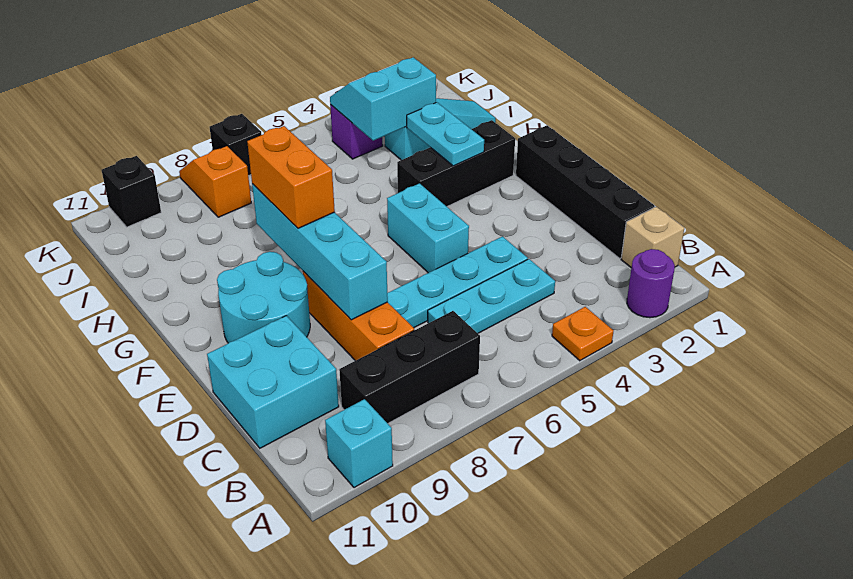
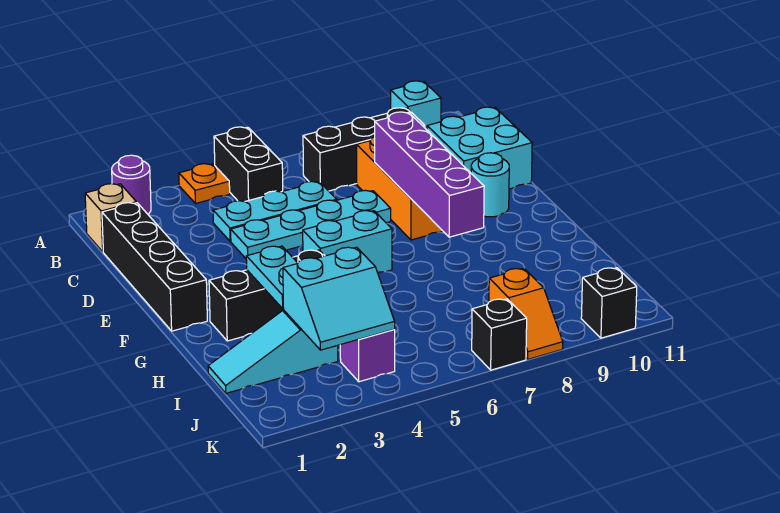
none -> black brick A5:B5 level 1
cyan brick D8:G8 level 2 -> purple brick D8:G8 level 2
cyan brick E5:F5 level 1 -> cyan brick F5:F6 level 1
cyan round brick E9:F10 level 1 -> cyan round brick E10 level 1
orange brick F8:G8 level 3 -> none

